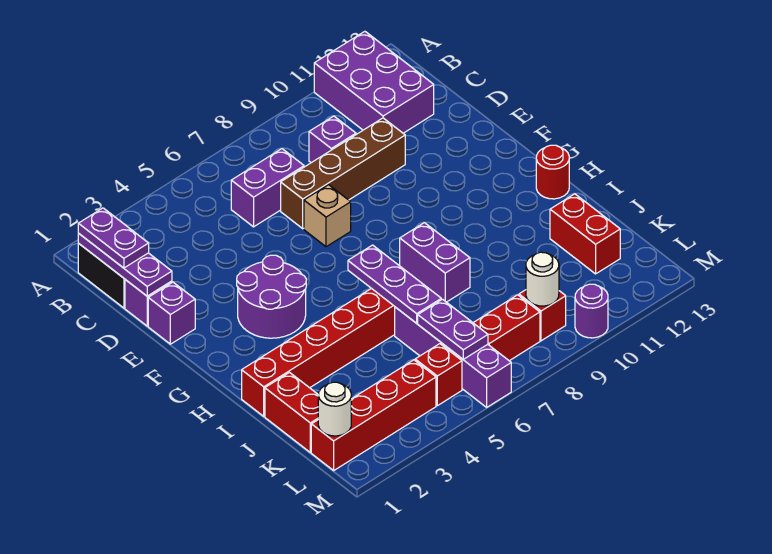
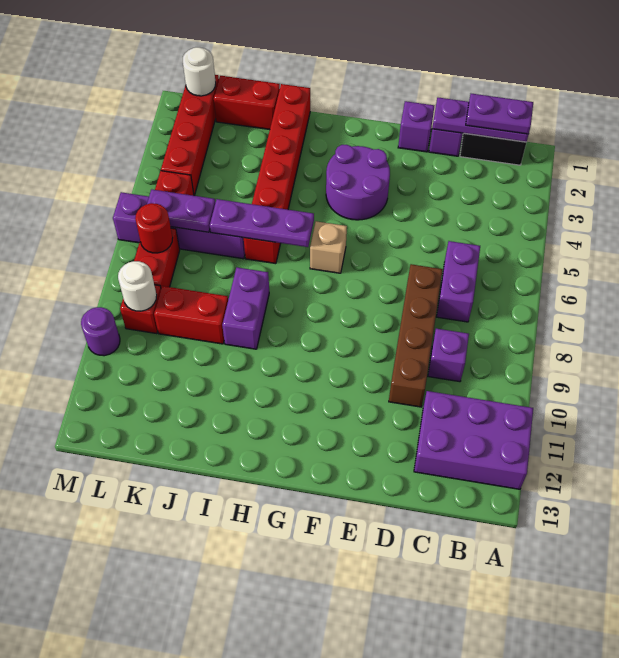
tan brick E7 level 1 -> tan brick G6 level 1
purple brick H8:I8 level 1 -> purple brick I8:I9 level 1
red round brick H13 level 1 -> red round brick L7 level 2
red brick J12:K12 level 1 -> red brick J9:K9 level 1

